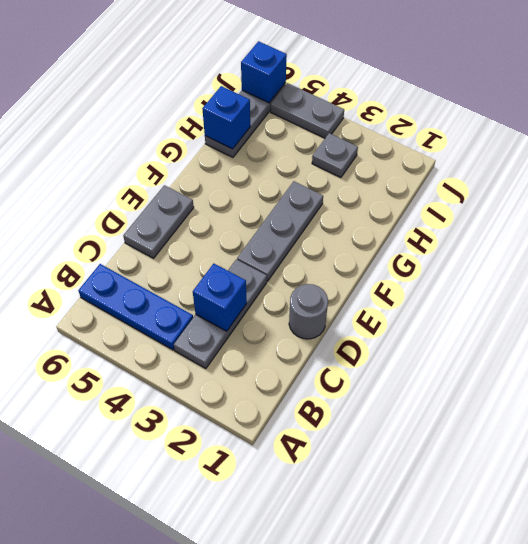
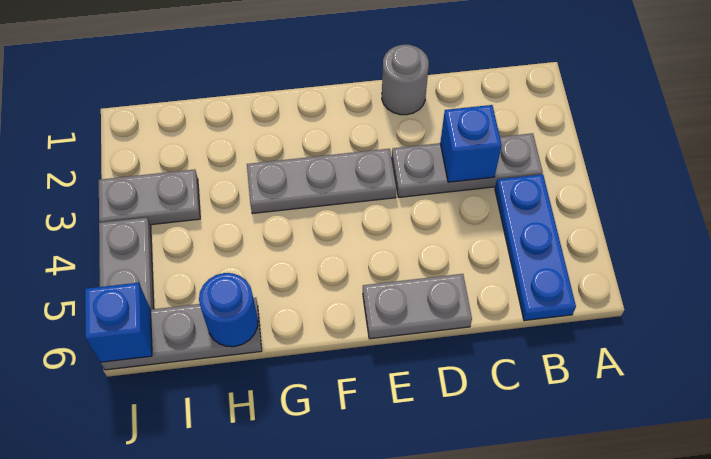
blue brick H6 level 2 -> blue round brick H6 level 2
grey plate I3 level 1 -> grey plate I3:J3 level 1

